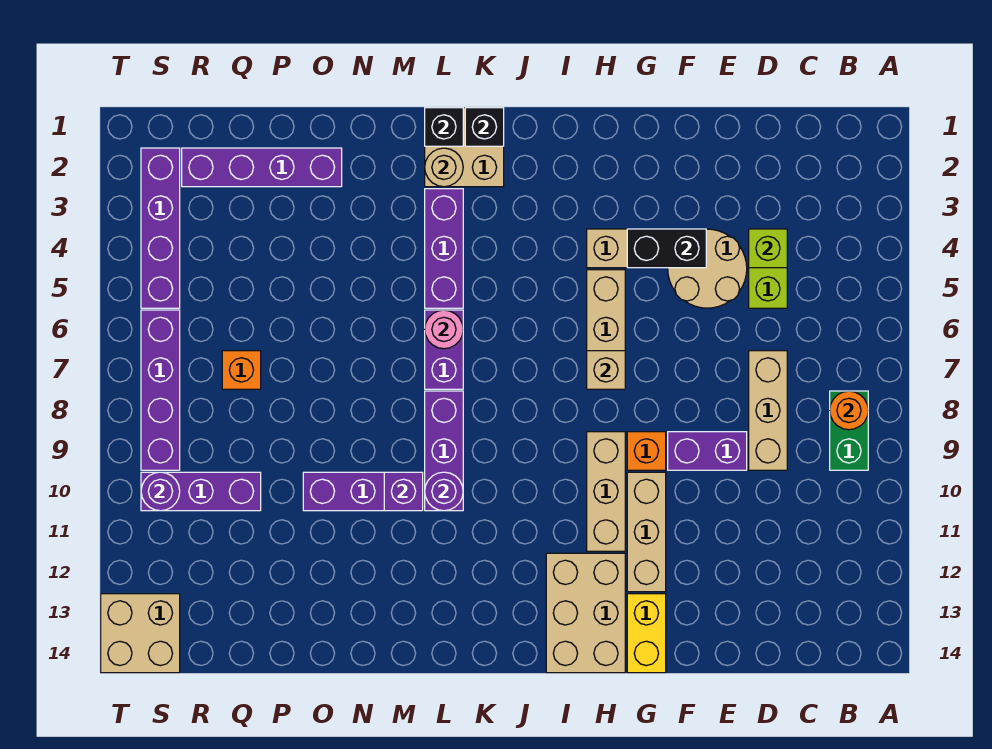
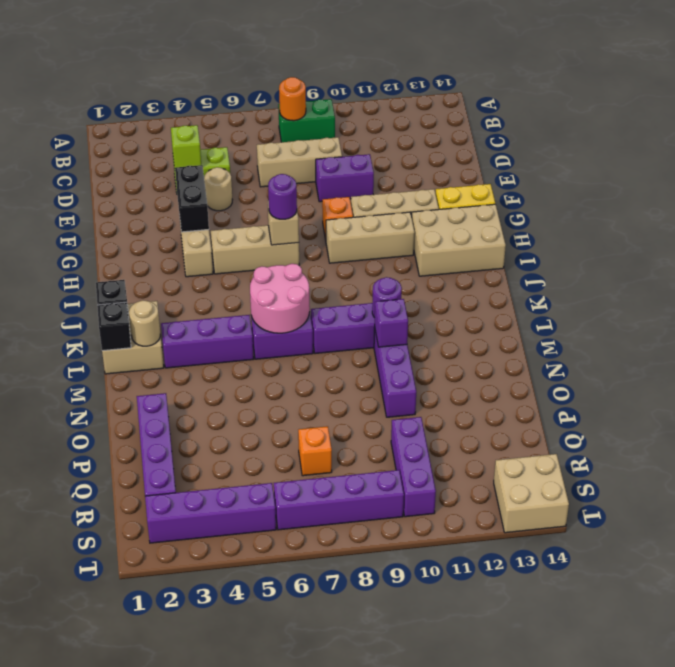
tan round brick E4:F5 level 1 -> tan round brick E5 level 1
purple brick E9:F9 level 1 -> purple brick E9:E10 level 1
pink round brick L6 level 2 -> pink round brick K6:L7 level 2
purple round brick S10 level 2 -> purple round brick H7 level 3

